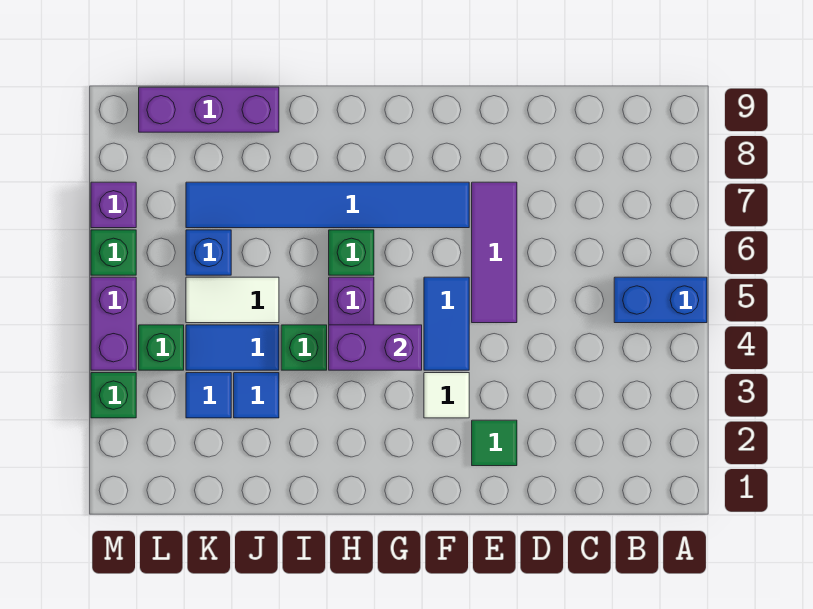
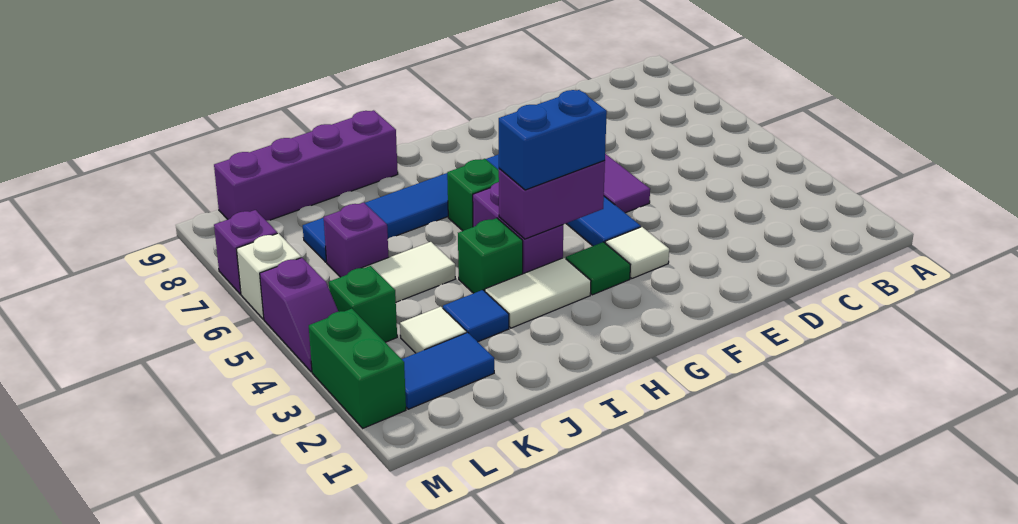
blue brick A5:B5 level 1 -> blue brick G4:H4 level 3
green tile E2 level 1 -> green tile G3 level 1
none -> white tile H3:I3 level 1
blue tile J4:K4 level 1 -> blue tile K2:L2 level 1
purple brick J9:L9 level 1 -> purple brick I9:L9 level 1
blue tile K3 level 1 -> white tile K3 level 1
blue brick K6 level 1 -> purple brick K6 level 1
green brick M3 level 1 -> green brick M2:M3 level 1
purple brick M4:M5 level 1 -> purple slope M4:M5 level 1 top 5
green brick M6 level 1 -> white brick M6 level 1

